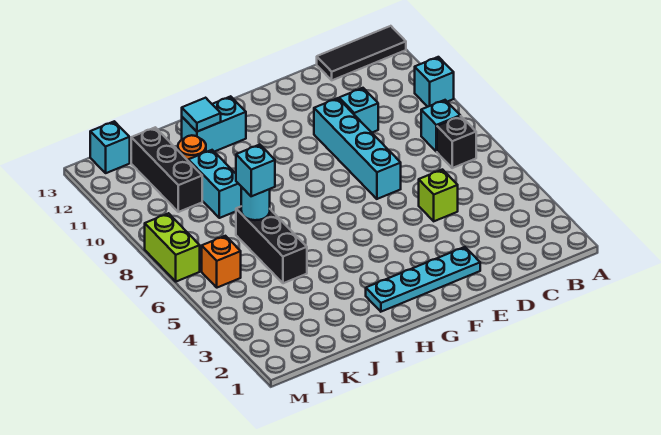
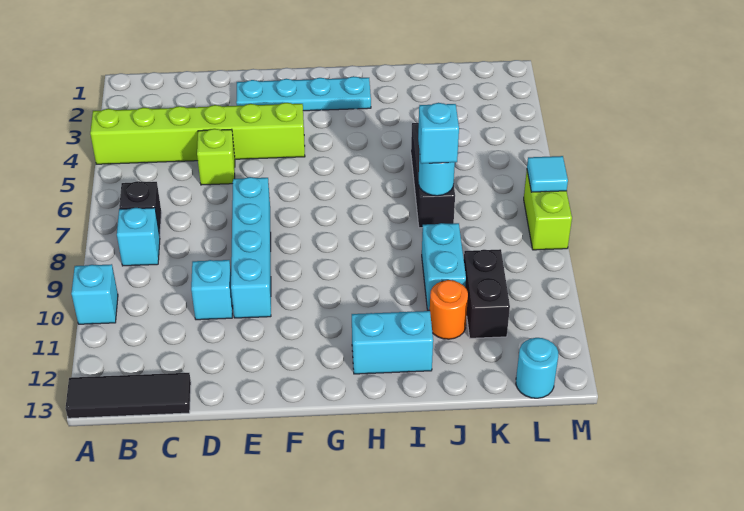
none -> lime brick A4:F4 level 1
cyan tile I12 level 2 -> cyan tile M7 level 2
black brick K10:K12 level 1 -> black brick K10:K11 level 1
orange brick L6 level 1 -> none
cyan brick L13 level 1 -> cyan round brick L13 level 1

